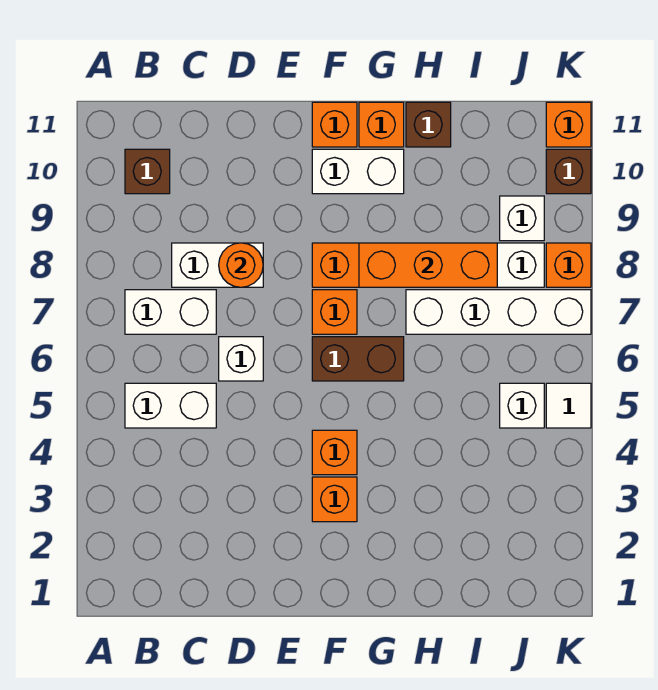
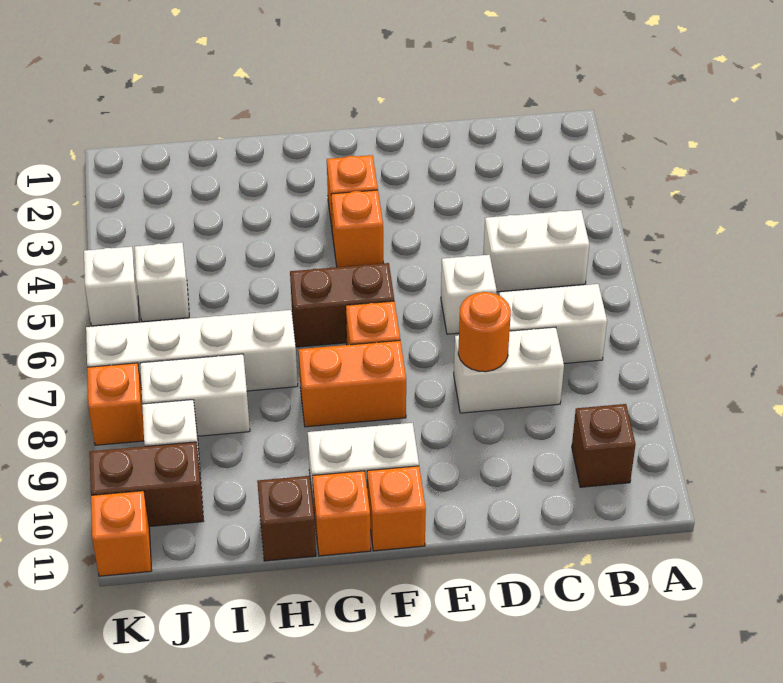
orange brick G8:I8 level 2 -> none
white tile K5 level 1 -> white brick K5 level 1
brown brick K10 level 1 -> brown brick J10:K10 level 1

